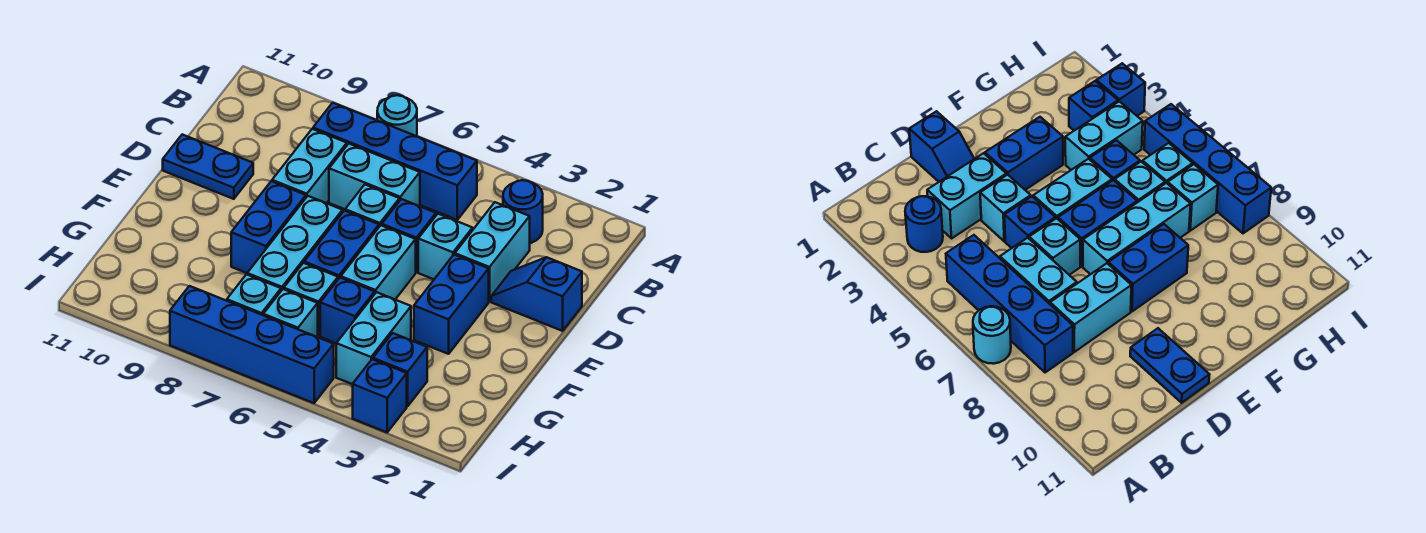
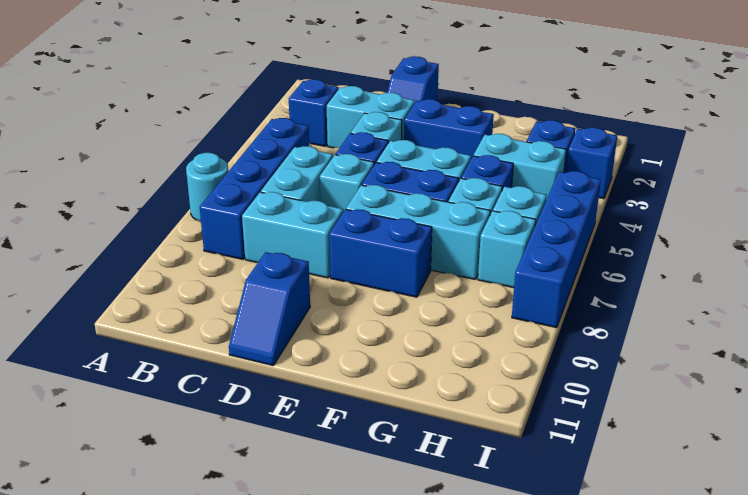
blue round brick B3 level 1 -> blue brick B3 level 1
blue plate D10:D11 level 1 -> blue slope D10:D11 level 1 top 10

